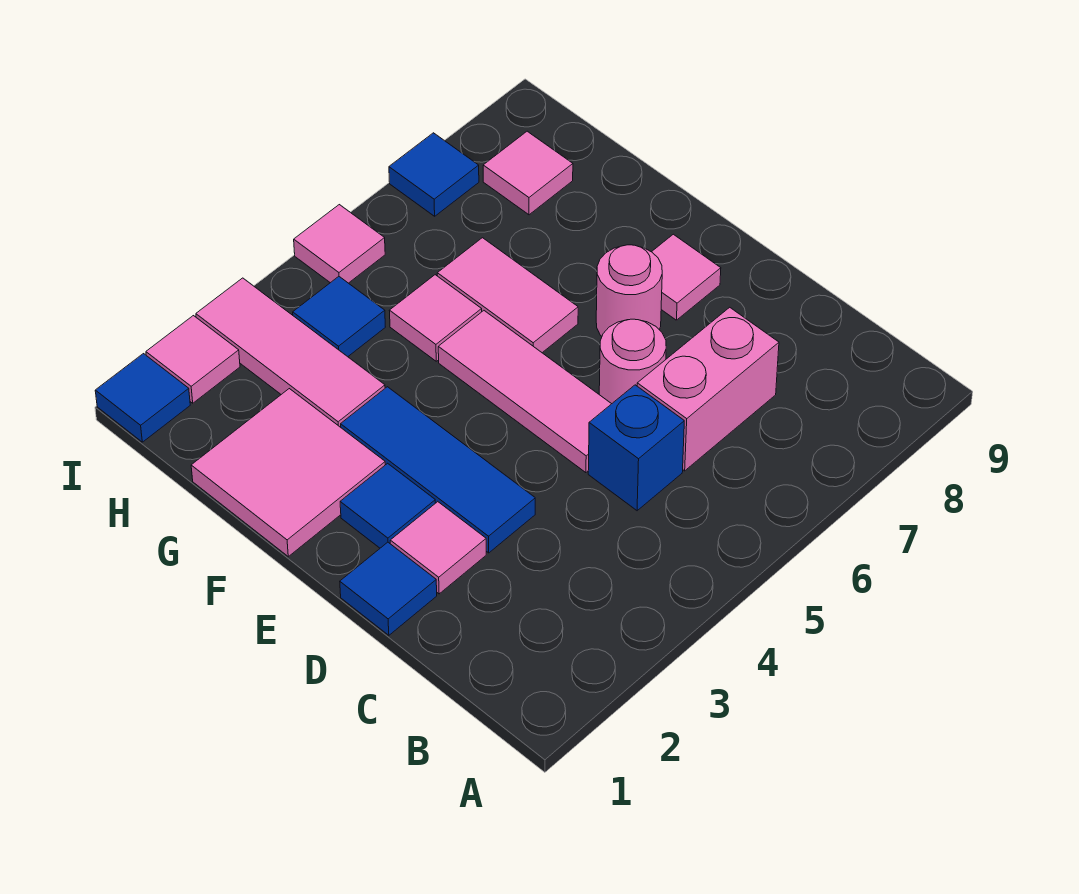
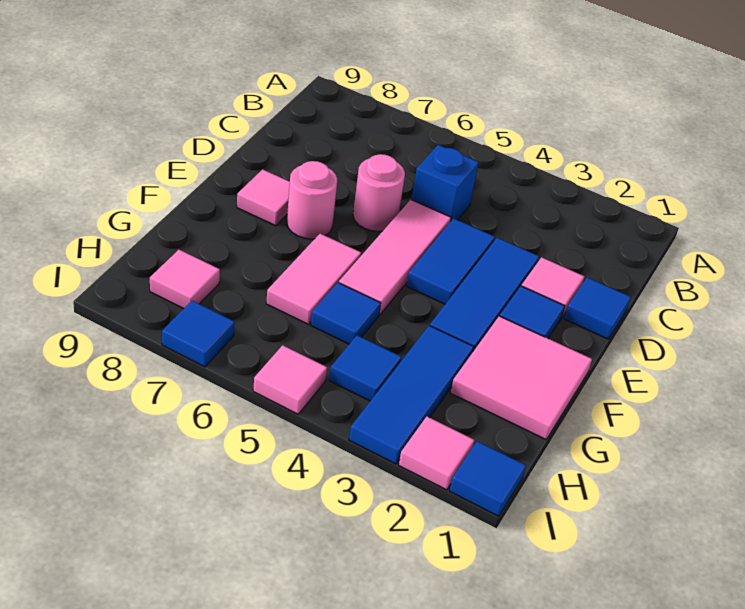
pink brick C6:C7 level 1 -> none
none -> blue tile D4:E4 level 1
pink tile G3:I3 level 1 -> blue tile G3:I3 level 1
pink tile G5 level 1 -> blue tile G5 level 1

